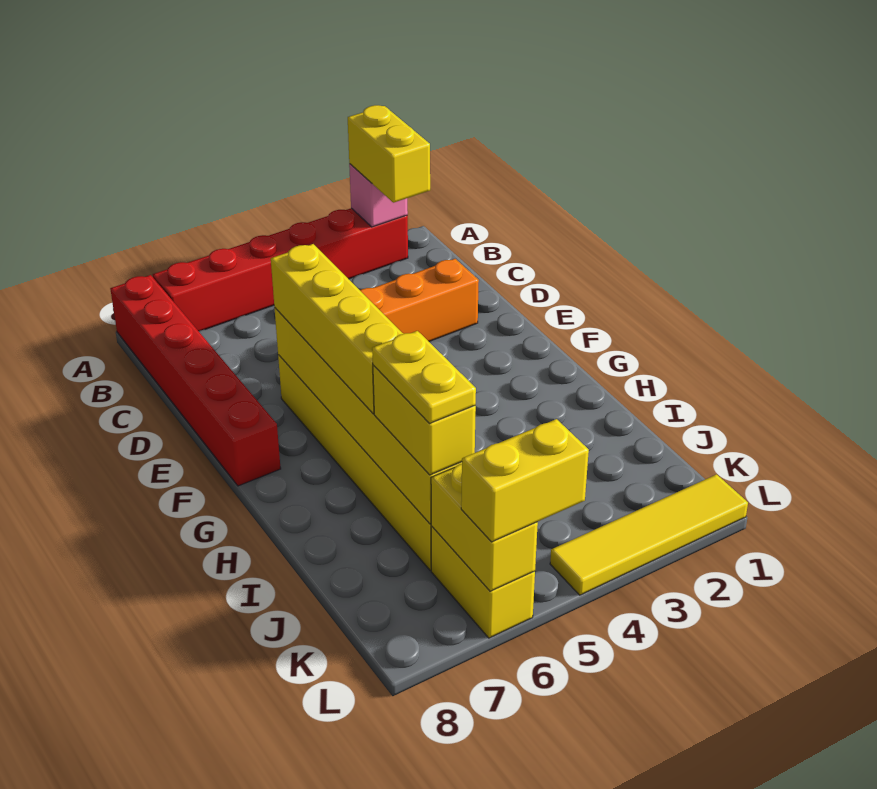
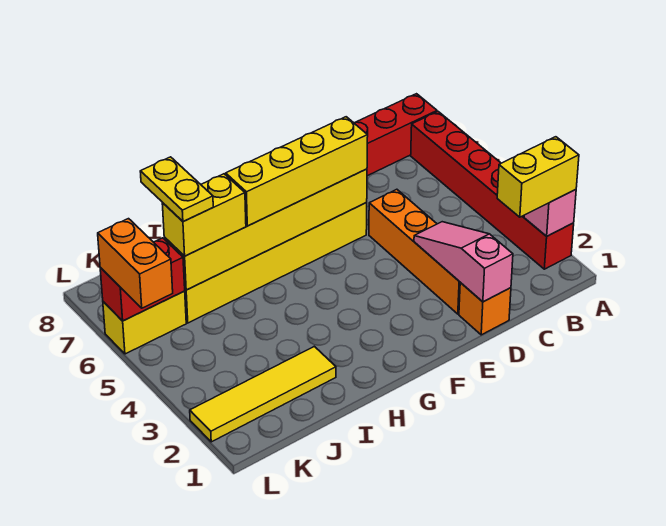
none -> orange brick D1 level 1
none -> pink slope D1:D3 level 2 top 1
yellow plate I6:J6 level 4 -> yellow plate J6:J7 level 4
yellow brick K6:L6 level 2 -> red brick K6:L6 level 2
yellow tile L1:L4 level 1 -> yellow tile I2:L2 level 1
yellow brick L5:L6 level 3 -> orange brick L5:L6 level 3

